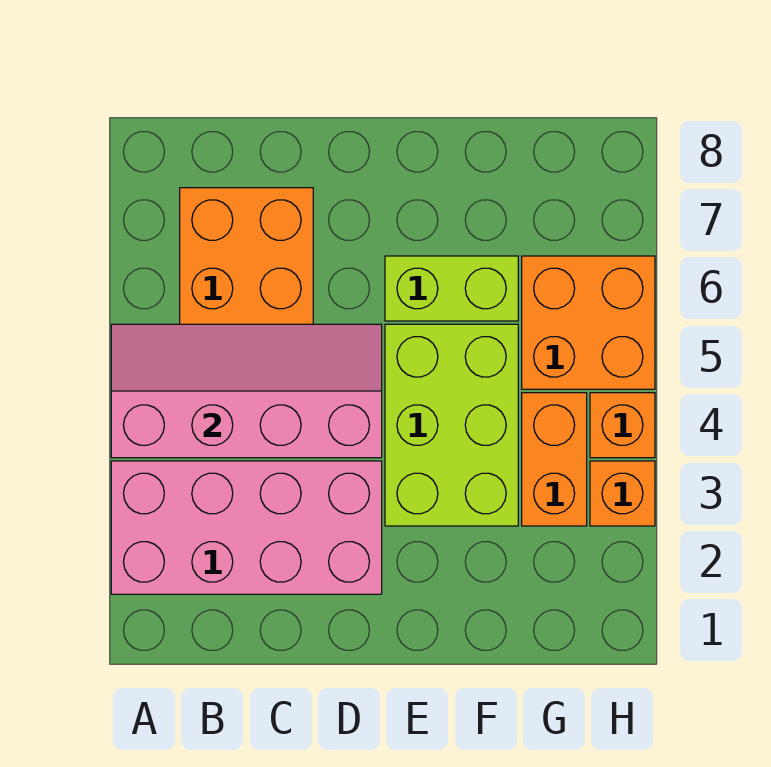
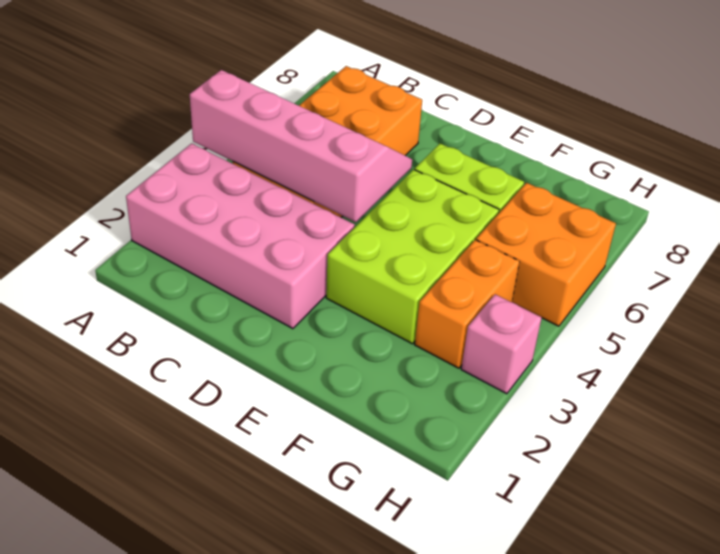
orange brick H3 level 1 -> pink brick H3 level 1
orange brick H4 level 1 -> none

